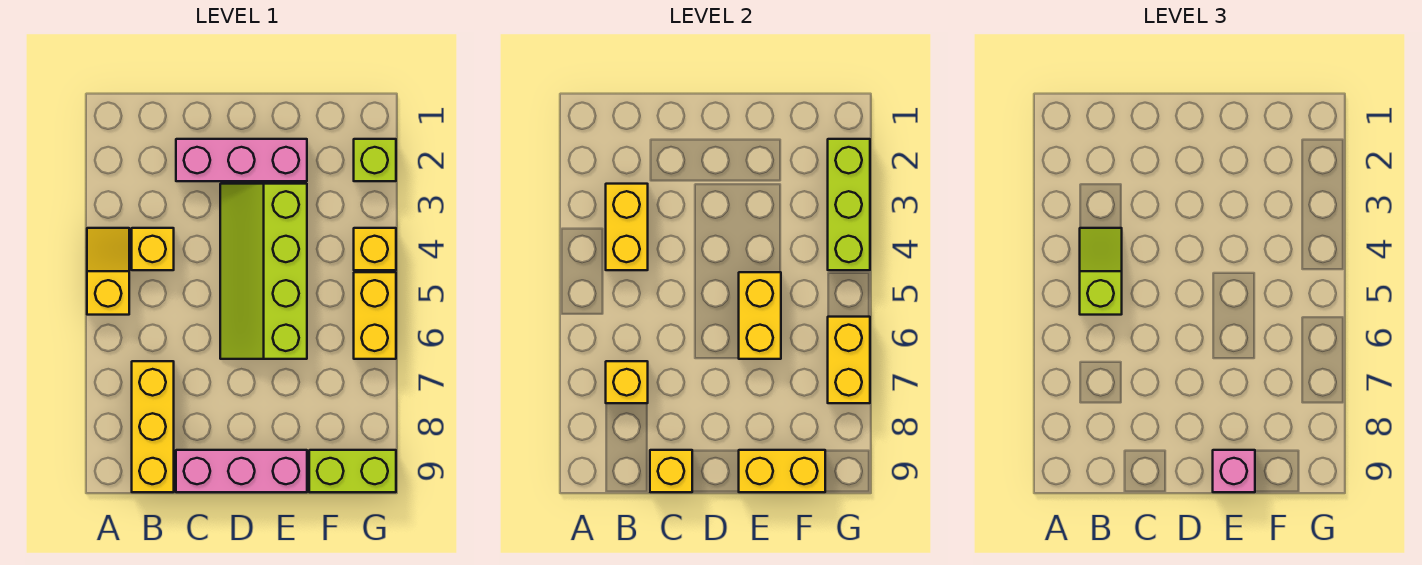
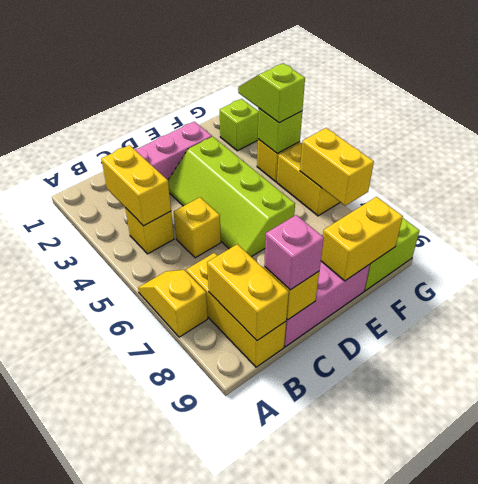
yellow slope A4:A5 level 1 top 5 -> yellow slope A6:A7 level 1 top 7
lime slope B4:B5 level 3 top 5 -> lime slope G3:G4 level 3 top 4
yellow brick B7 level 2 -> yellow brick C5 level 1
yellow brick E5:E6 level 2 -> yellow brick B8:B9 level 2
pink brick E9 level 3 -> pink brick C9 level 3
lime brick G2:G4 level 2 -> lime brick G4 level 2

